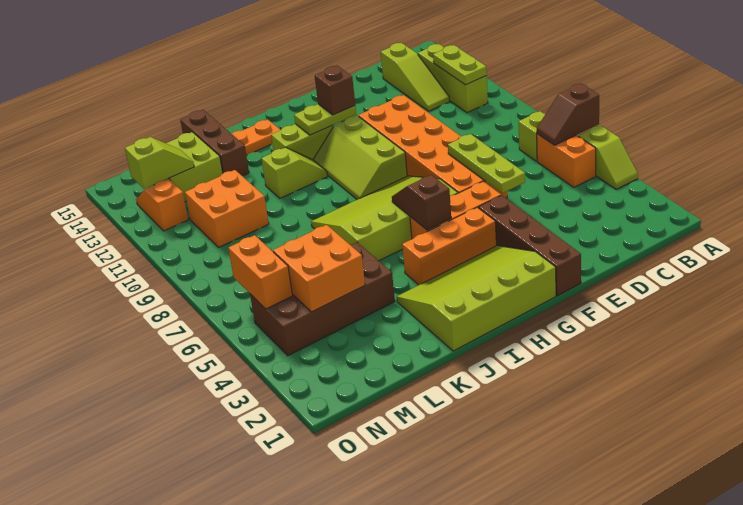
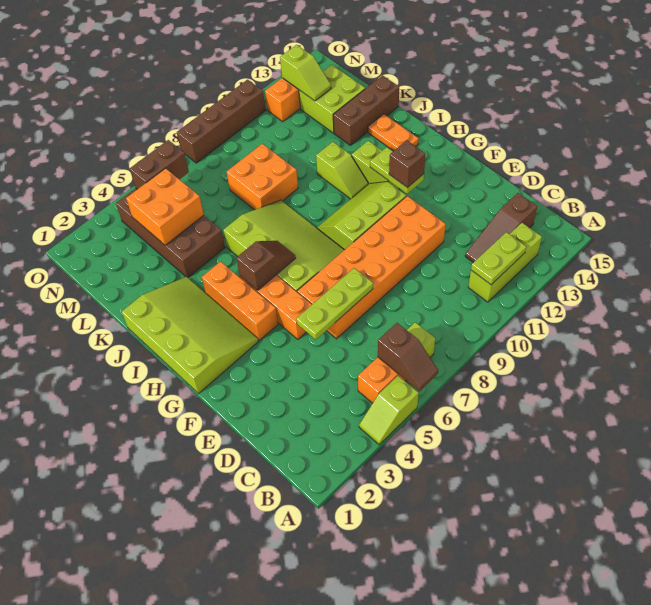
brown slope A6:B6 level 2 top A -> brown slope A6:B6 level 2 top B
lime slope C12:C14 level 1 top 14 -> brown slope C12:C14 level 1 top 14
brown brick F1:F4 level 1 -> brown brick O8:O11 level 1
orange brick L10:M11 level 1 -> orange brick K8:L9 level 1
orange brick N5:N6 level 2 -> brown brick N5:N6 level 2

